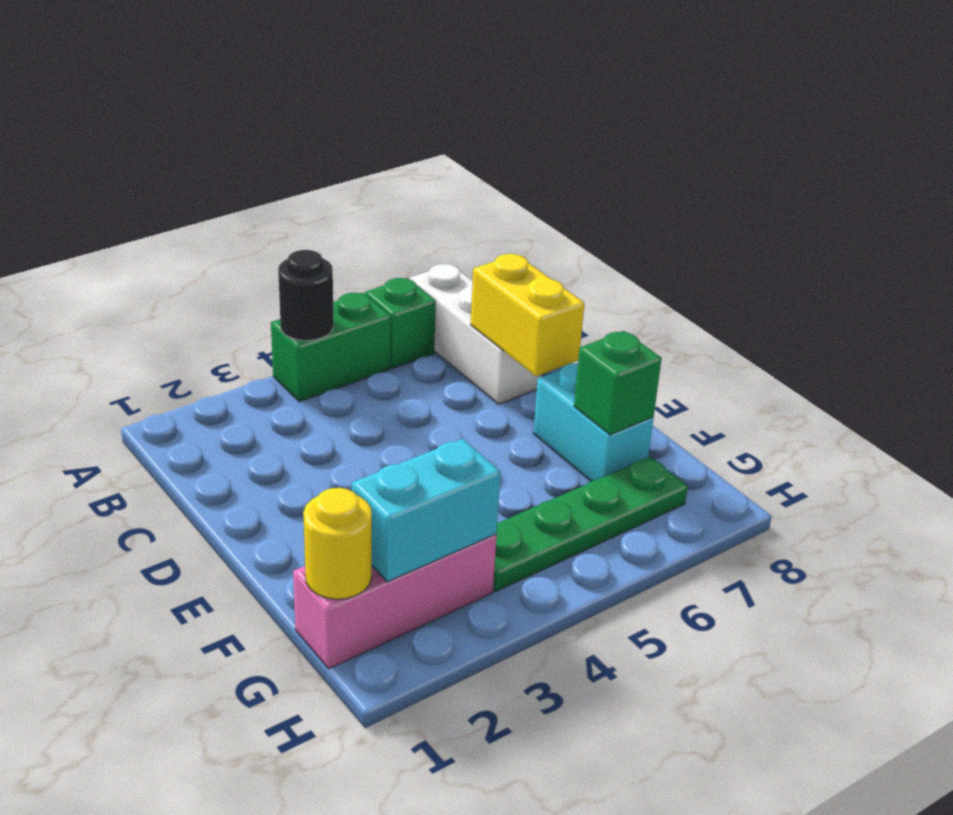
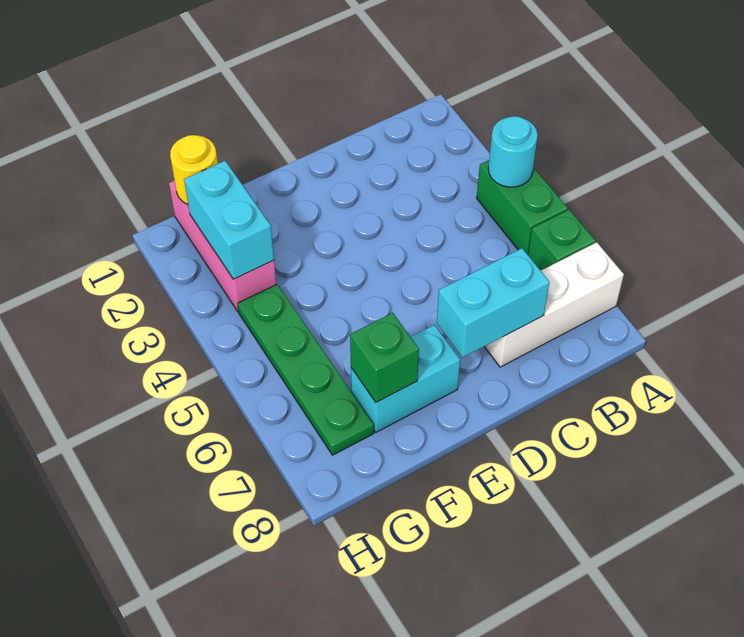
black round brick A4 level 2 -> cyan round brick A4 level 2
yellow brick C7:D7 level 2 -> cyan brick C7:D7 level 2

